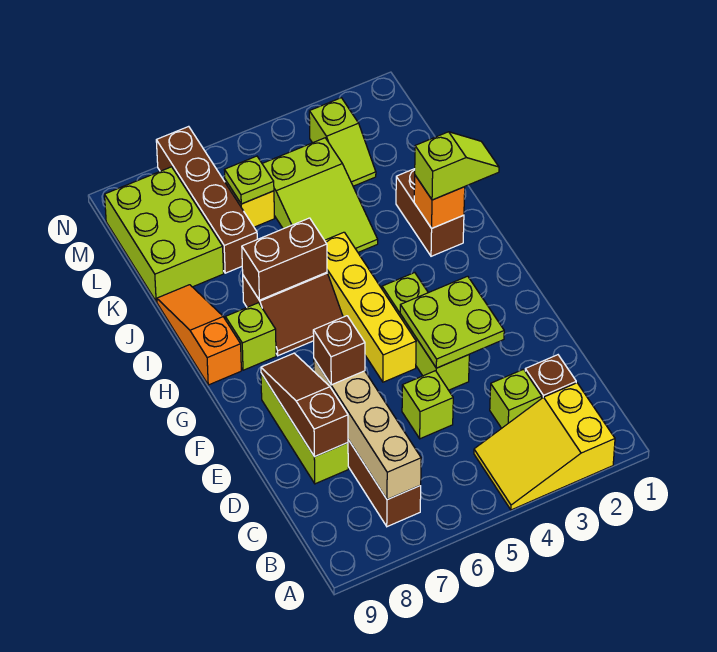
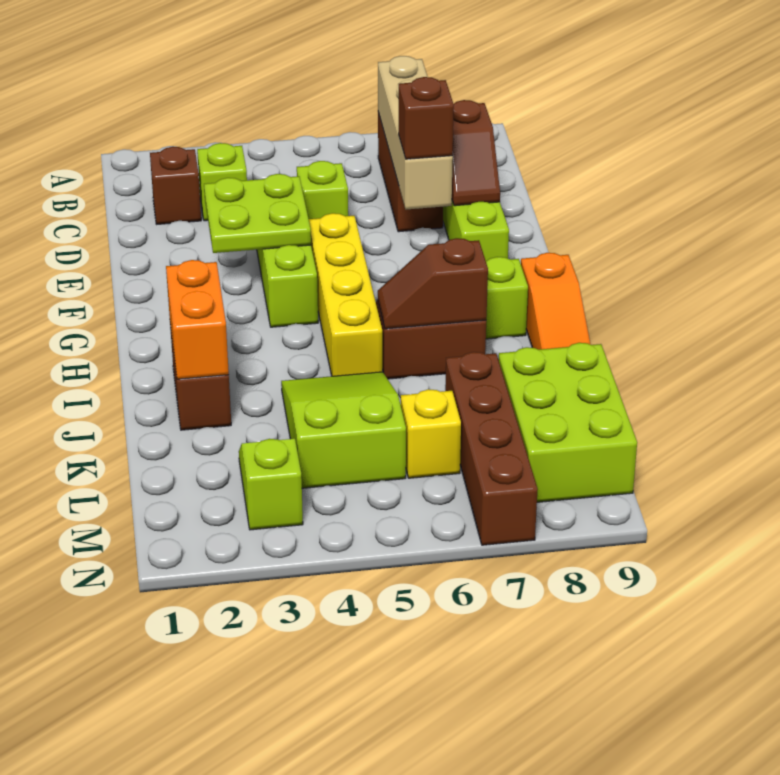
yellow slope A2:B4 level 1 top 2 -> none
brown slope D8:F8 level 2 top D -> brown slope D8:E8 level 2 top D
lime slope I1:I2 level 3 top 2 -> none
orange brick I2 level 2 -> orange brick I2:J2 level 2
brown brick I6:I7 level 2 -> brown slope I6:I7 level 2 top 7
lime plate L6 level 2 -> none

